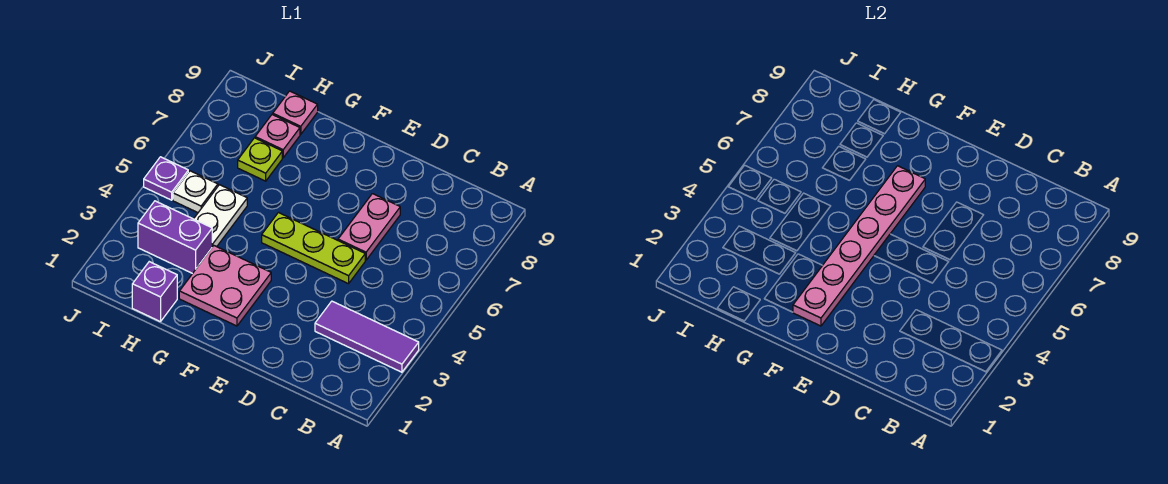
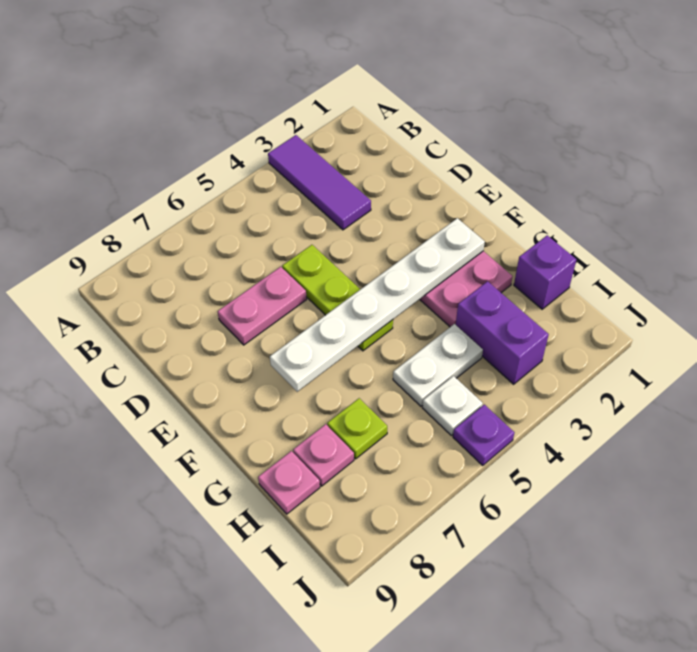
pink plate F2:F7 level 2 -> white plate F2:F7 level 2

